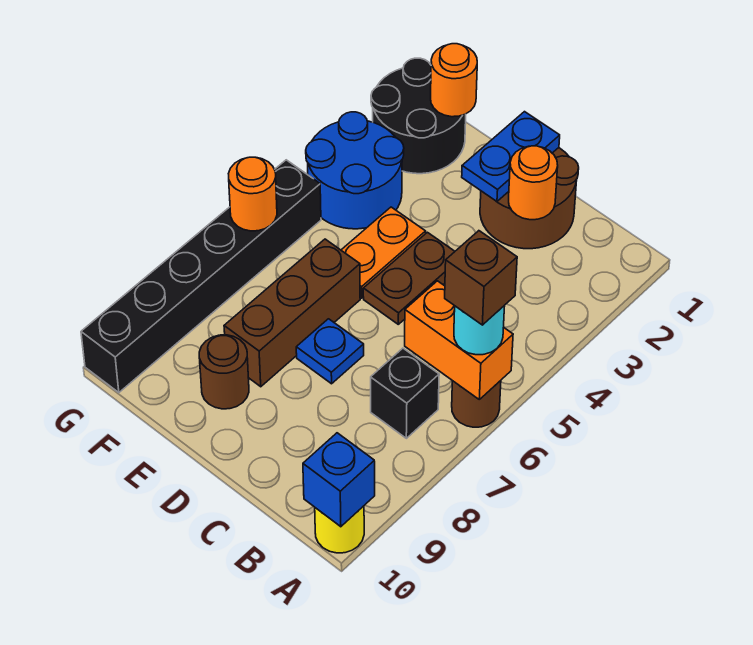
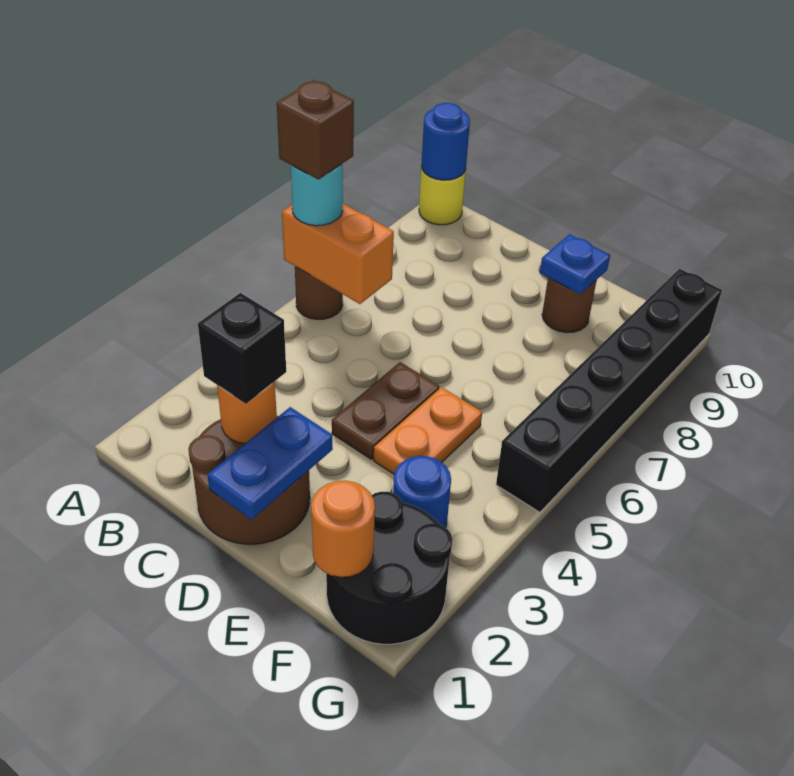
blue brick A10 level 2 -> blue round brick A10 level 2
black brick B7 level 1 -> black brick C2 level 3
blue plate D7 level 1 -> blue plate E9 level 2
brown brick E6:E8 level 1 -> none
blue round brick F3:G4 level 1 -> blue round brick F3 level 1
orange round brick G6 level 2 -> none

